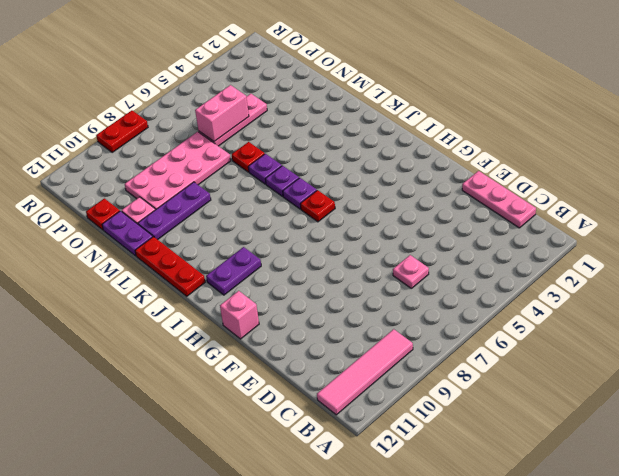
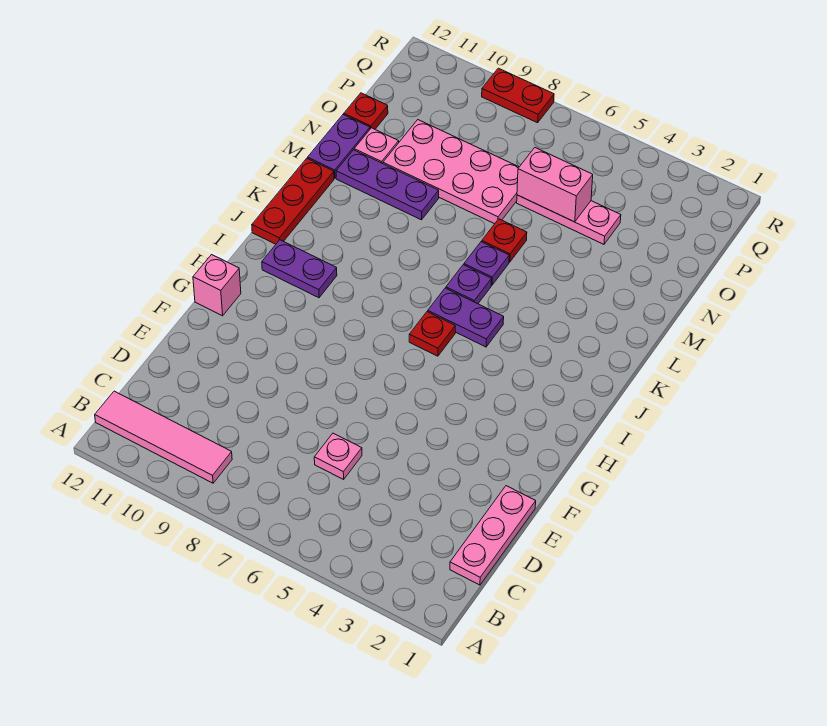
purple plate J6 level 1 -> purple plate J5:J6 level 1

